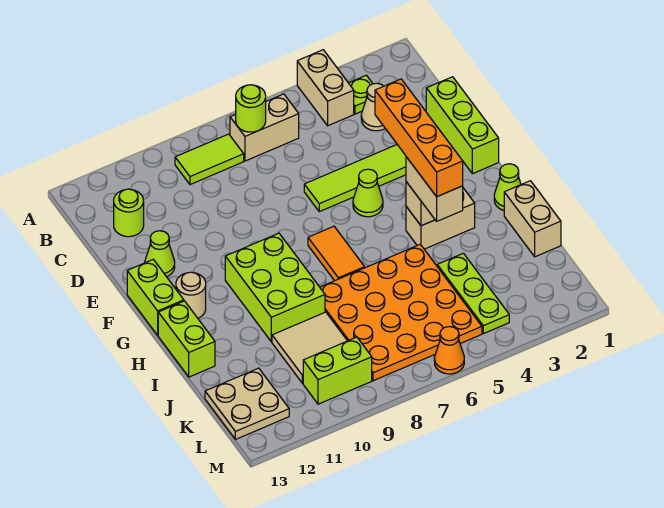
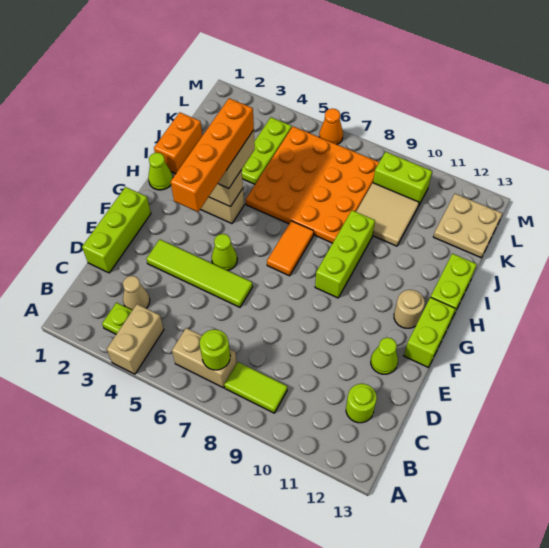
lime brick G9:I10 level 1 -> lime brick G9:I9 level 1
tan brick I1:J1 level 1 -> orange brick I1:J1 level 1

